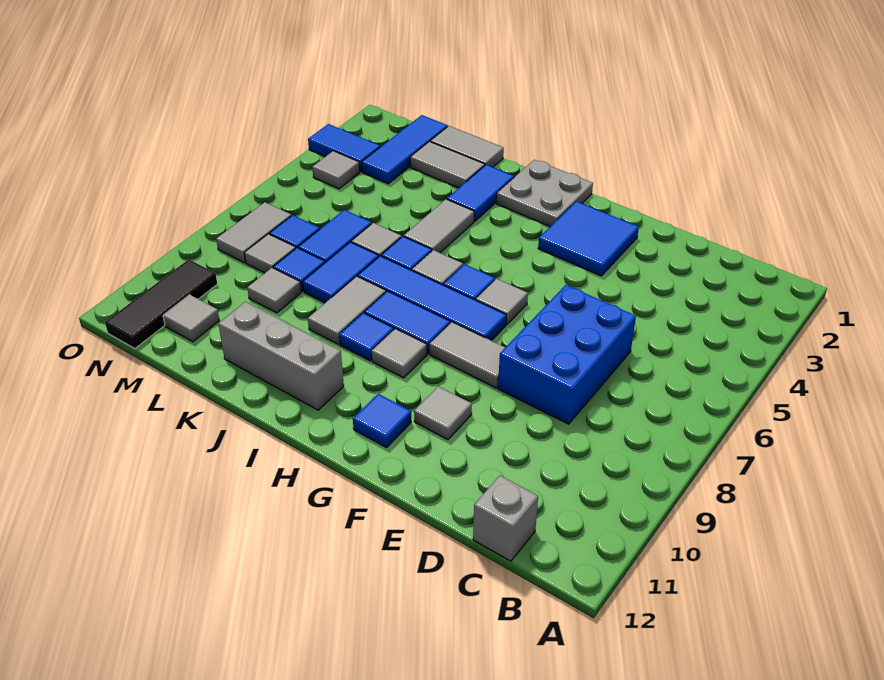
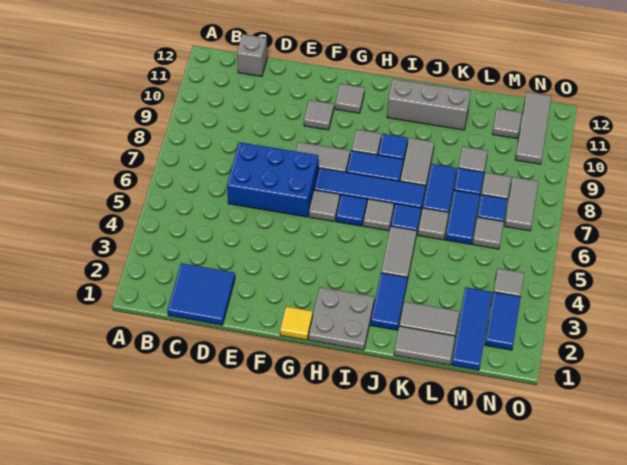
blue brick D6:E8 level 1 -> blue brick D6:F7 level 1
blue tile F2:G3 level 1 -> blue tile C1:D2 level 1
none -> yellow tile G1 level 1
blue tile G11 level 1 -> grey tile G11 level 1
none -> grey tile M6 level 1
blue tile N3:O3 level 1 -> blue tile N2:N3 level 1
black tile N10:N12 level 1 -> grey tile N10:N12 level 1

